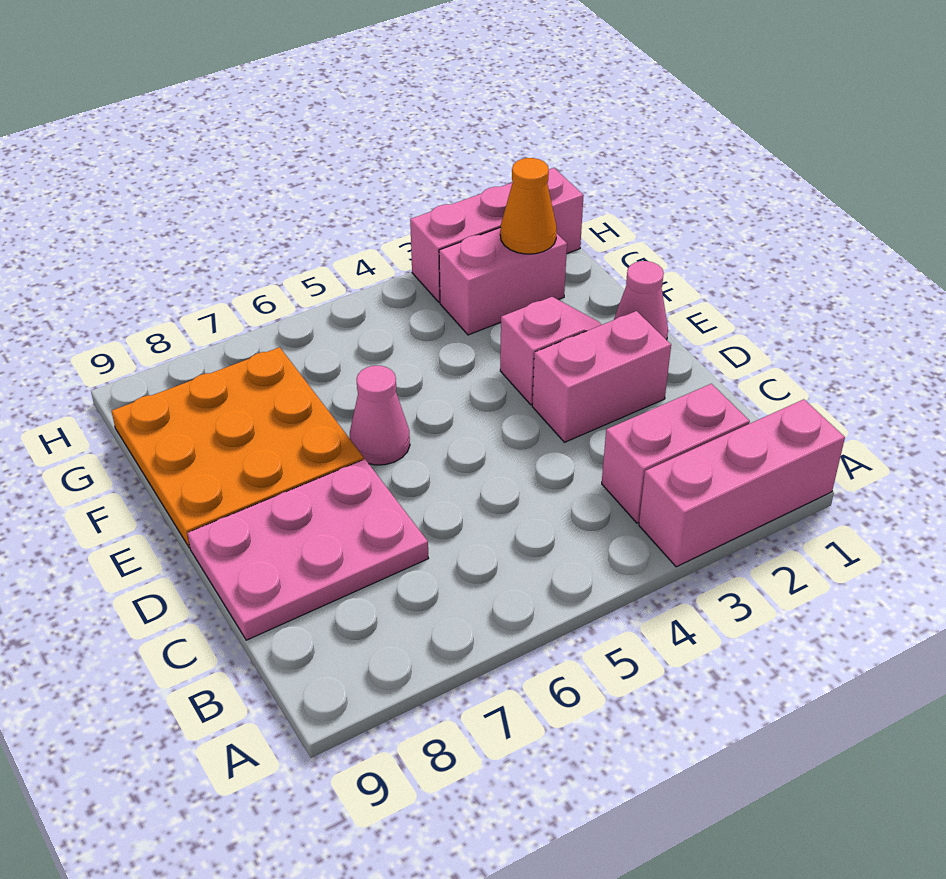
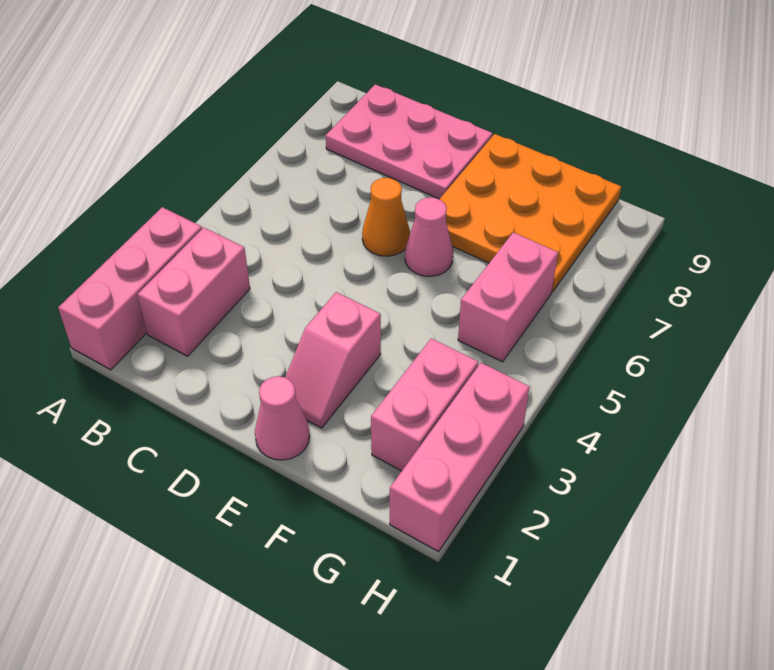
pink plate C7:D9 level 1 -> pink plate B8:D9 level 1
pink brick D2:D3 level 1 -> pink brick G5:G6 level 1
orange cone G2 level 2 -> orange cone D6 level 1

